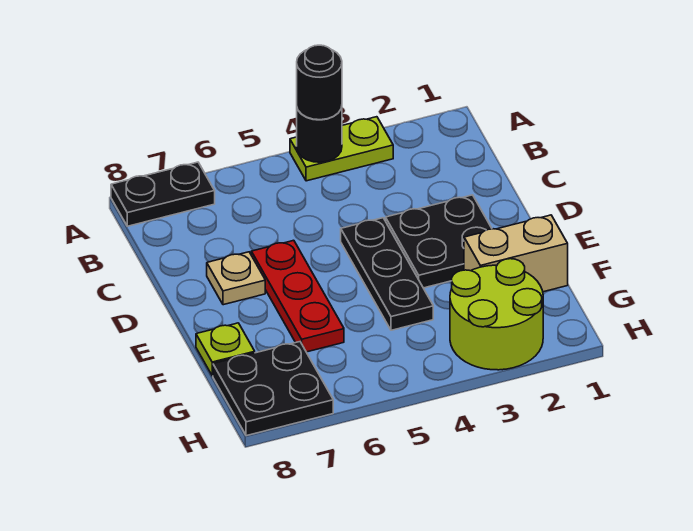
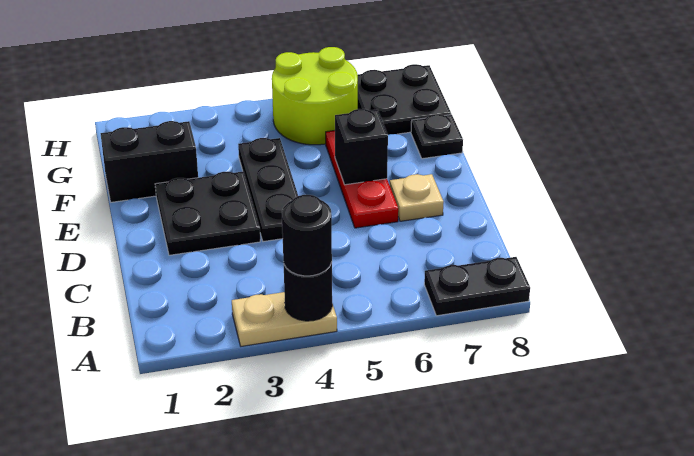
lime plate A3:A4 level 1 -> tan plate A3:A4 level 1
none -> black brick E6 level 2
tan brick F1:F2 level 1 -> black brick F1:F2 level 1
lime plate F8 level 1 -> black plate F8 level 1
lime round brick G2:H3 level 1 -> lime round brick G5:H6 level 1

